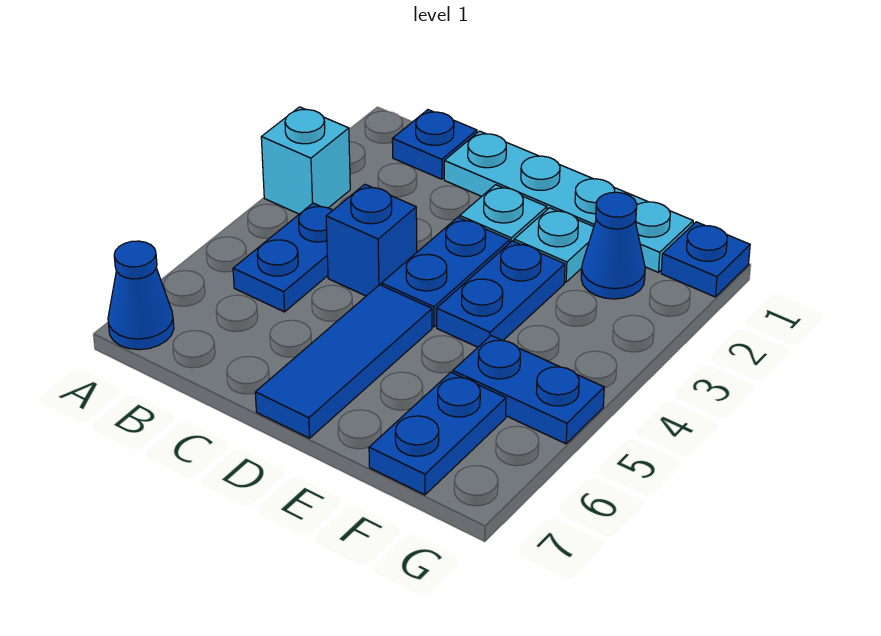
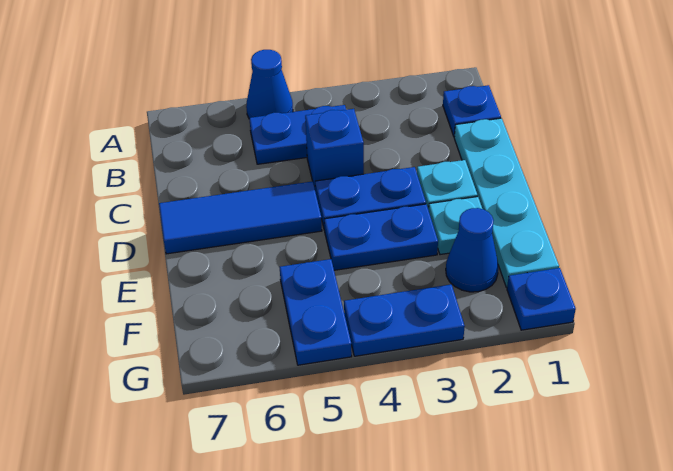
cyan brick A3 level 1 -> none
blue cone A7 level 1 -> blue cone A5 level 1
blue plate F6:F7 level 1 -> blue plate G3:G4 level 1

